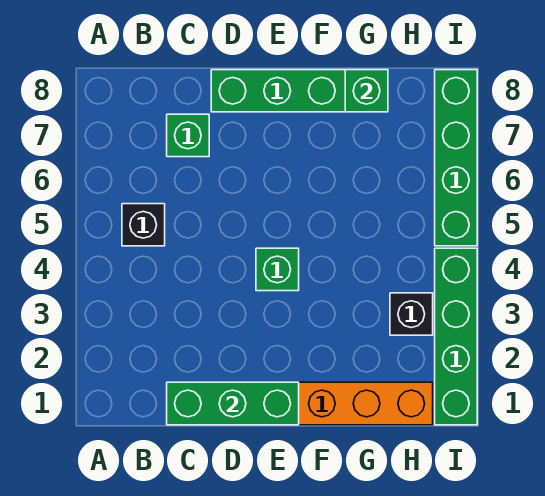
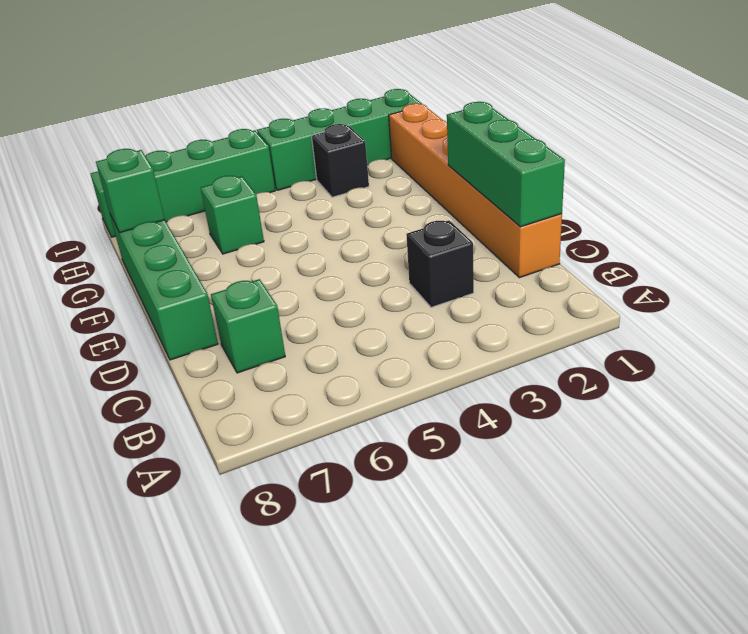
black brick B5 level 1 -> black brick C3 level 1
green brick E4 level 1 -> green brick G6 level 1

